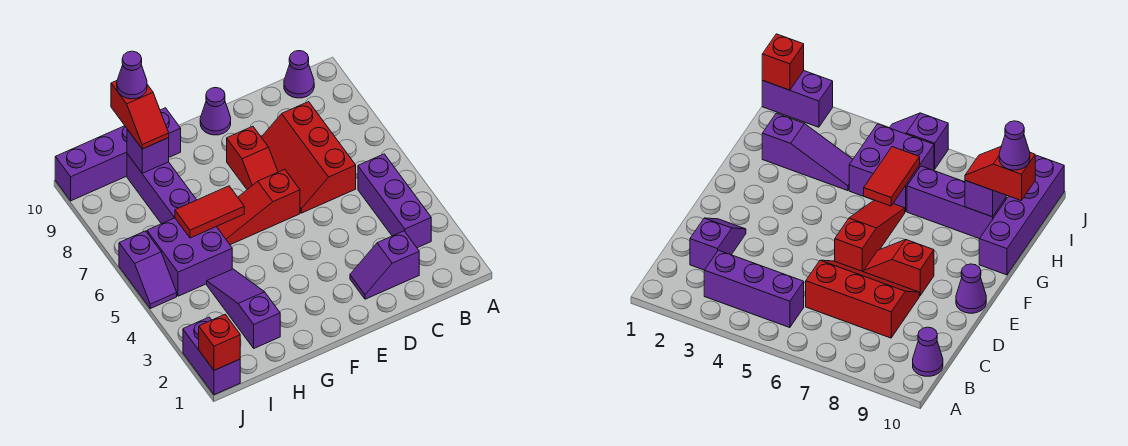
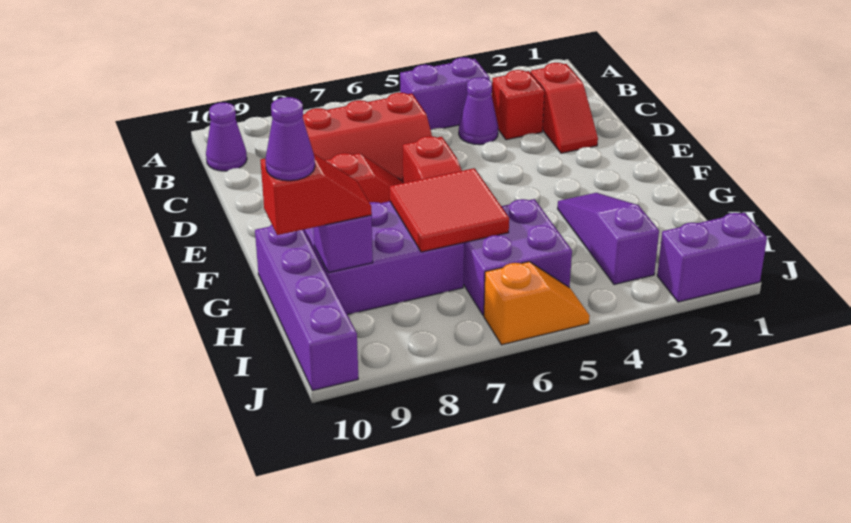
purple brick B3:B5 level 1 -> purple brick B4:B5 level 1
purple slope C2:D2 level 1 top C -> red slope C2:D2 level 1 top C
purple cone E10 level 1 -> purple cone C4 level 1
red tile G6:H6 level 2 -> red tile G6:H7 level 2
purple slope H2:H4 level 1 top 2 -> purple slope G3:I3 level 1 top I
purple brick H7:H9 level 1 -> purple brick G7:H9 level 1
red brick J1 level 2 -> red brick C3 level 1
purple slope J5:J6 level 1 top 6 -> orange slope J5:J6 level 1 top 6

